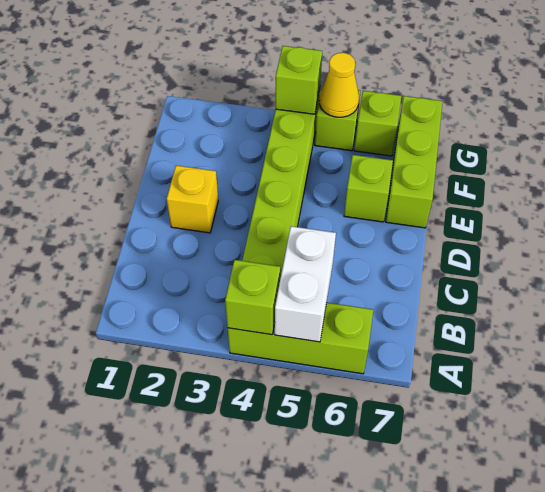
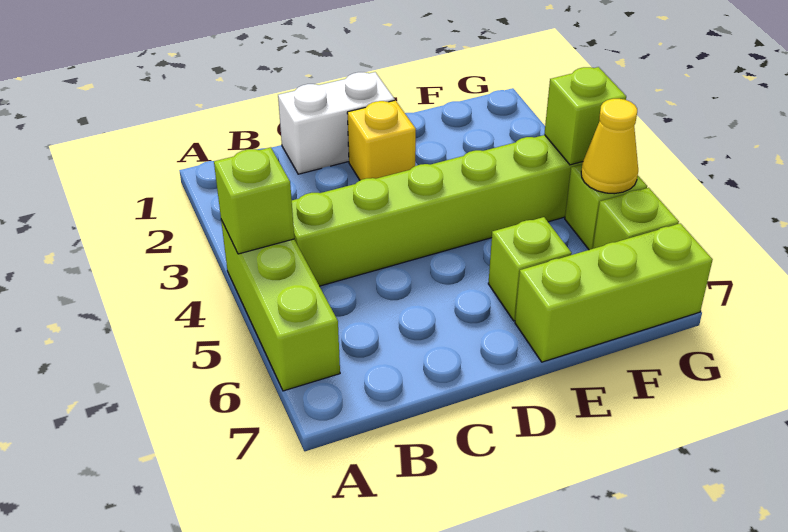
white brick A5:B5 level 2 -> white brick C1:D1 level 1

